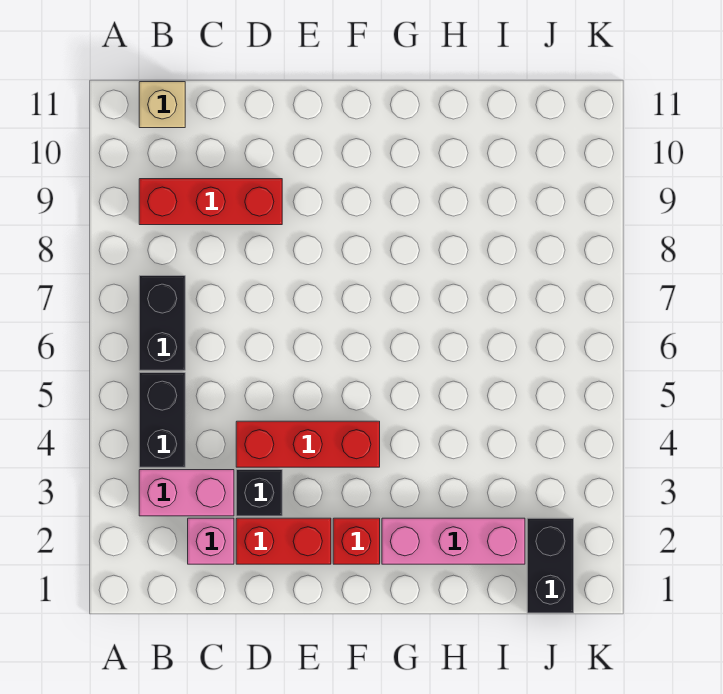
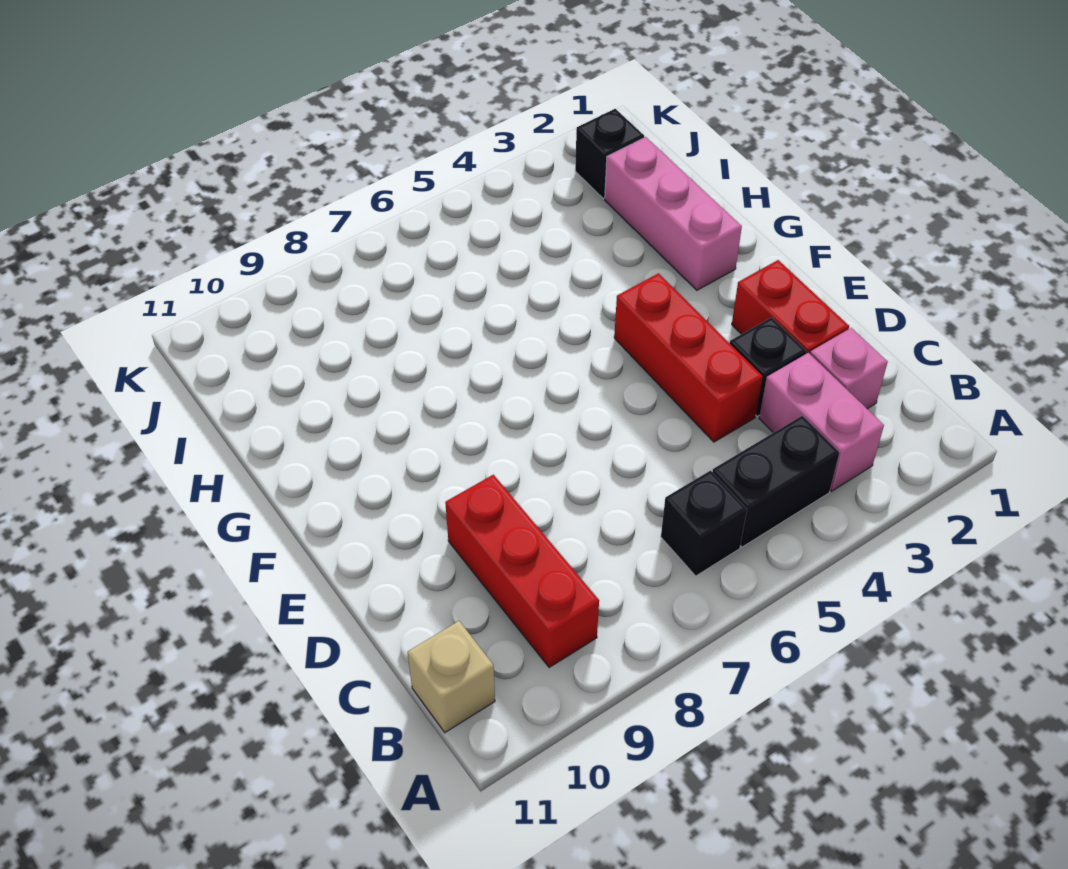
black brick B6:B7 level 1 -> black brick B6 level 1
red brick F2 level 1 -> none
black brick J1:J2 level 1 -> black brick J2 level 1

